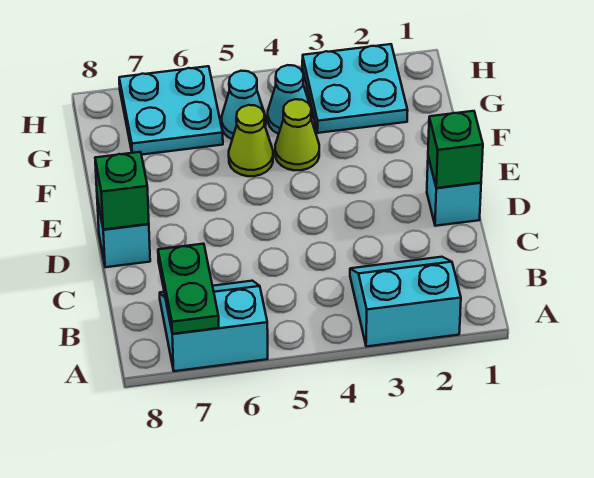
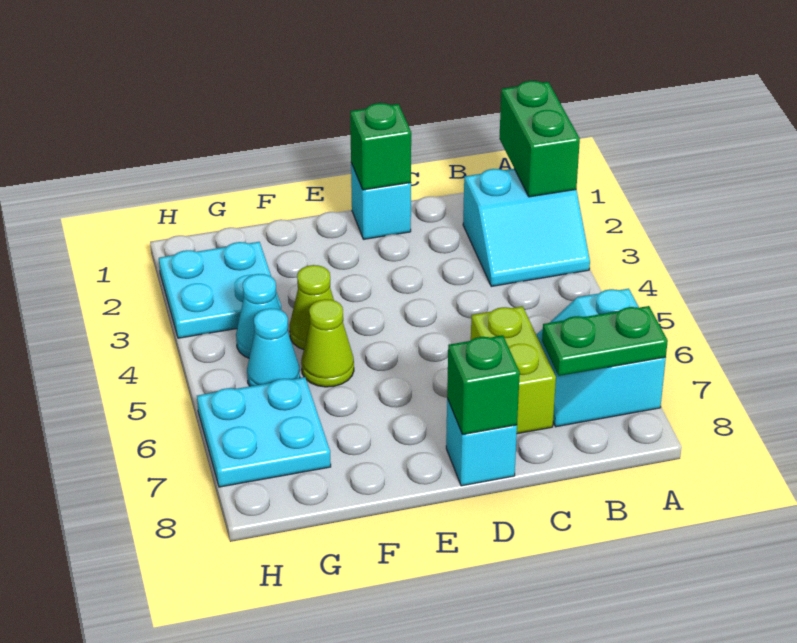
none -> green brick A1:A2 level 2
cyan slope A2:B3 level 1 top A -> cyan slope A2:B3 level 1 top 2
none -> lime brick C6:C7 level 1

